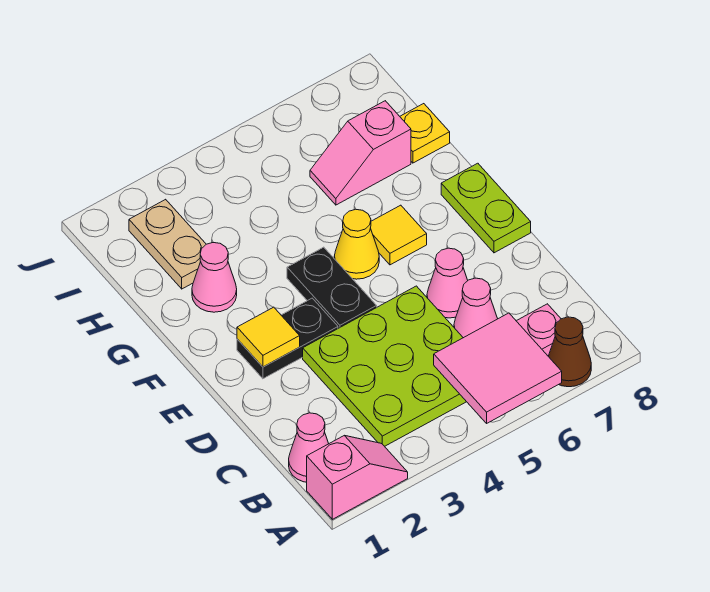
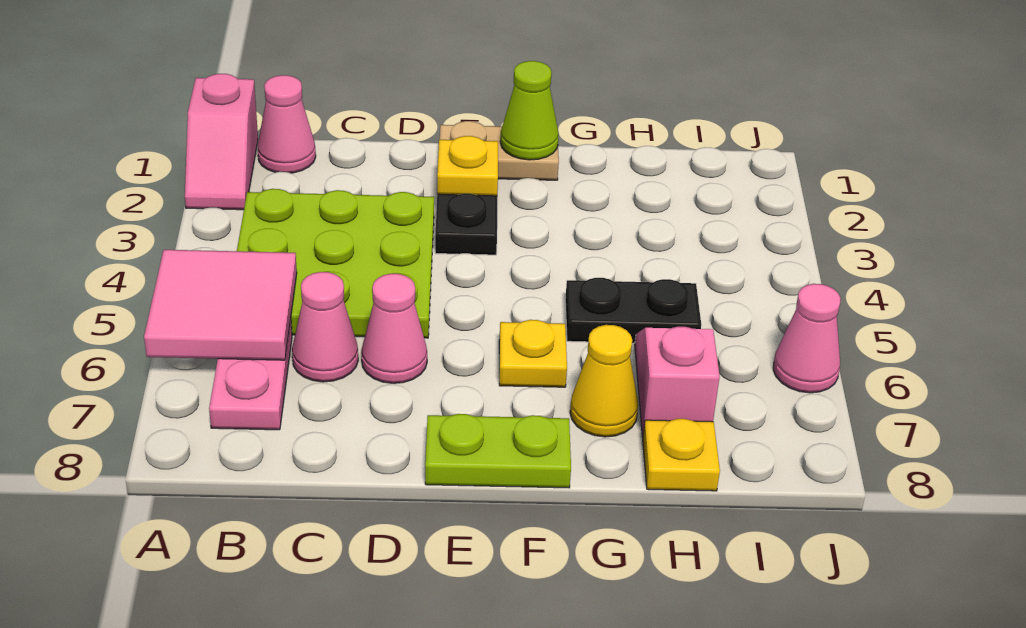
brown cone A7 level 1 -> none
yellow tile E2 level 2 -> yellow plate E2 level 2
black plate E4:F4 level 1 -> black plate G5:H5 level 1
none -> lime cone F1 level 2
yellow cone F5 level 1 -> yellow cone G7 level 1
yellow tile F6 level 1 -> yellow plate F6 level 1
pink cone G2 level 1 -> pink cone J6 level 1
tan plate H2:I2 level 1 -> tan plate E1:F1 level 1

